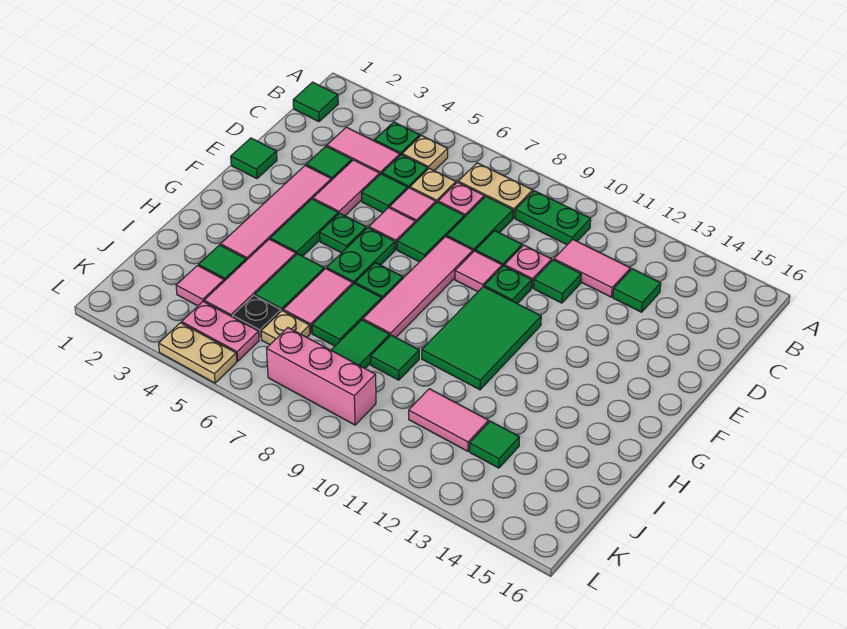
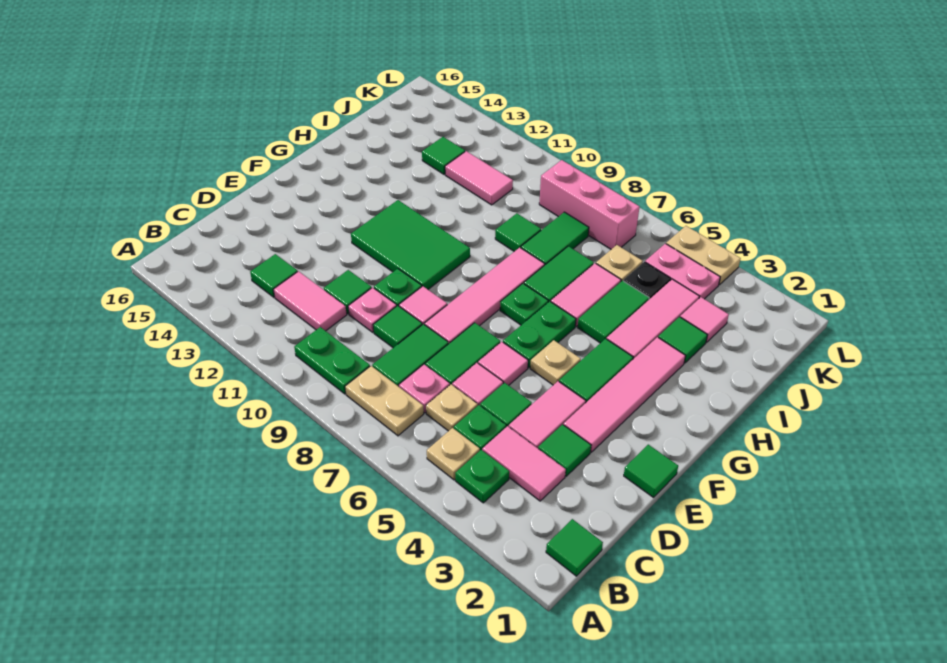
green plate F5 level 1 -> tan plate F5 level 1
green tile F10:H11 level 1 -> green tile F10:G12 level 1

